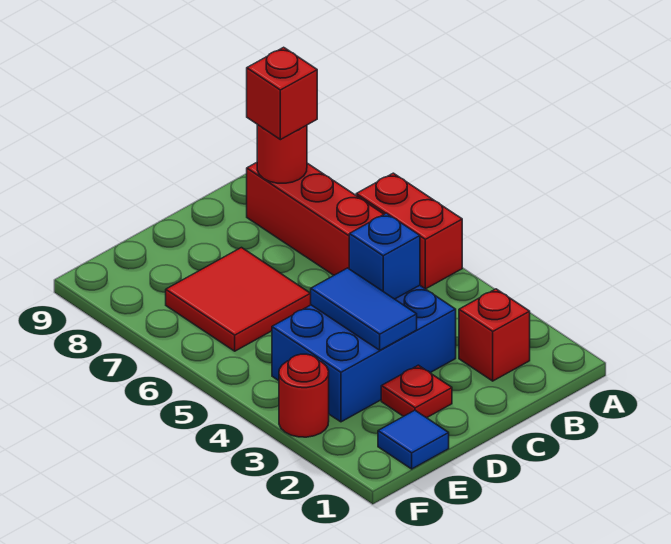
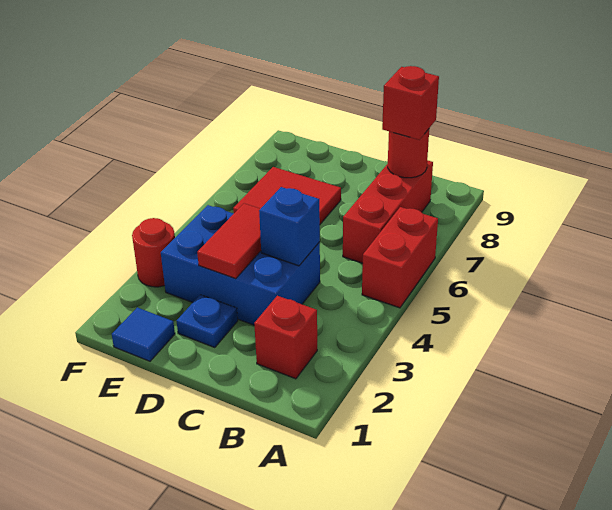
red plate D2 level 1 -> blue plate D2 level 1
blue tile D3:D4 level 2 -> red tile D3:D4 level 2

